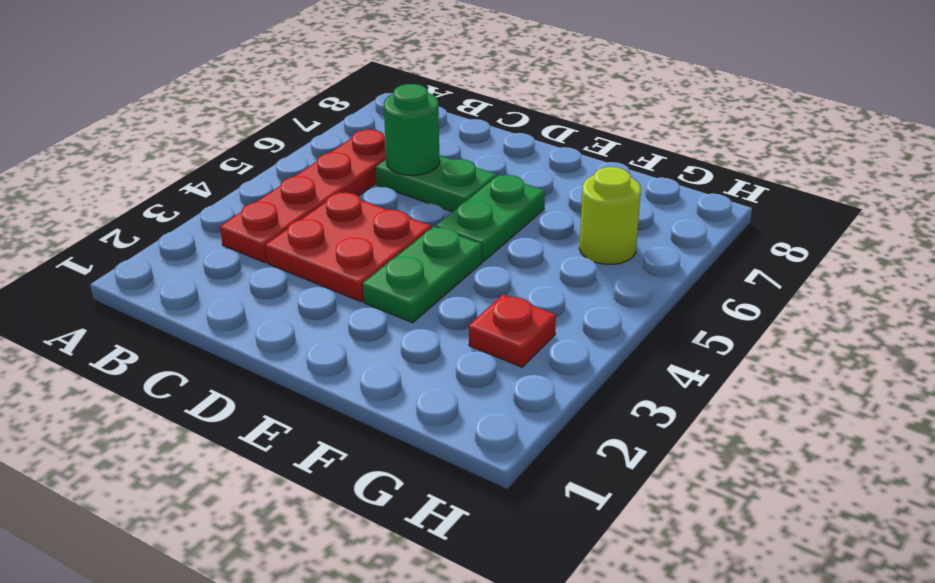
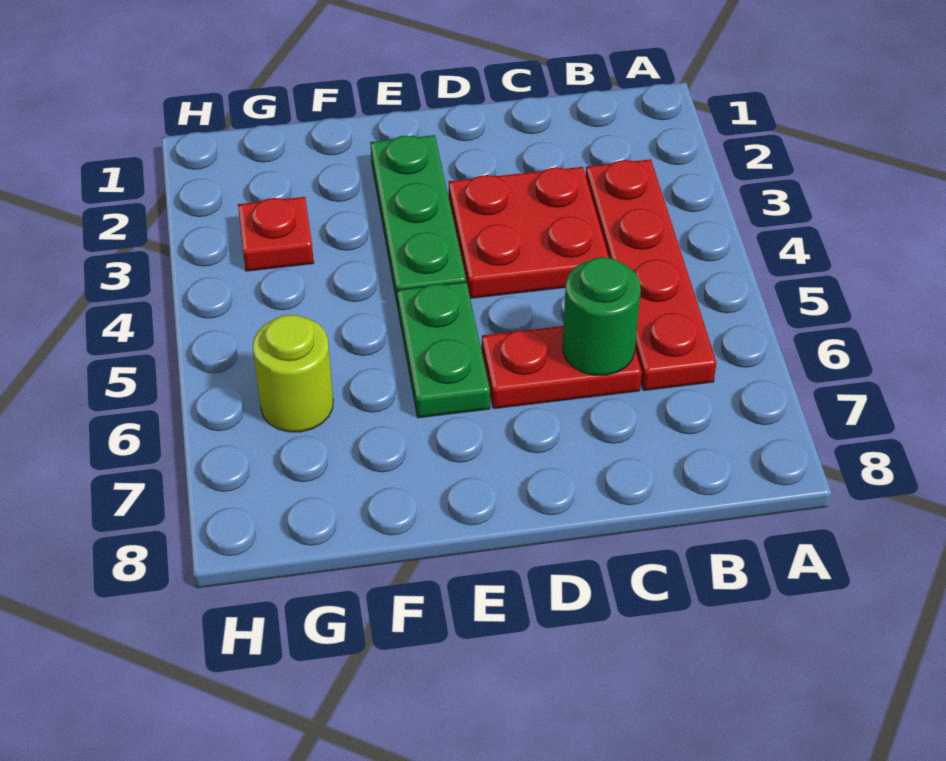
green plate C6:D6 level 1 -> red plate C6:D6 level 1
green plate E3:E4 level 1 -> green plate E2:E4 level 1

